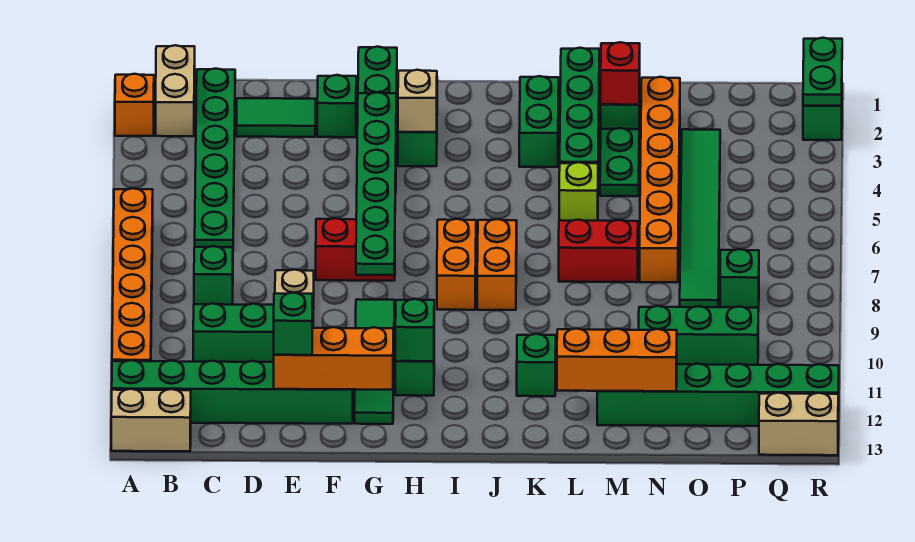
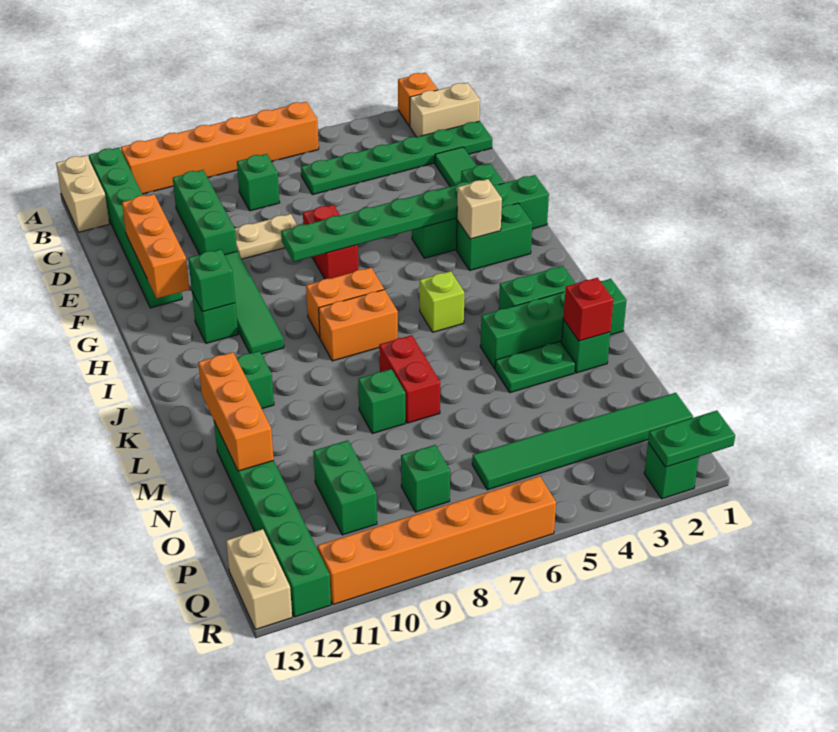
green brick E12 level 3 -> green brick M8 level 1
green tile G9:G12 level 1 -> green tile F10:I10 level 1
lime brick L5 level 1 -> lime brick J5 level 1
orange brick N2:N7 level 1 -> orange brick R6:R11 level 1
green brick N10:P10 level 1 -> green brick O10:P10 level 1
green tile O3:O8 level 1 -> green tile P1:P6 level 1

